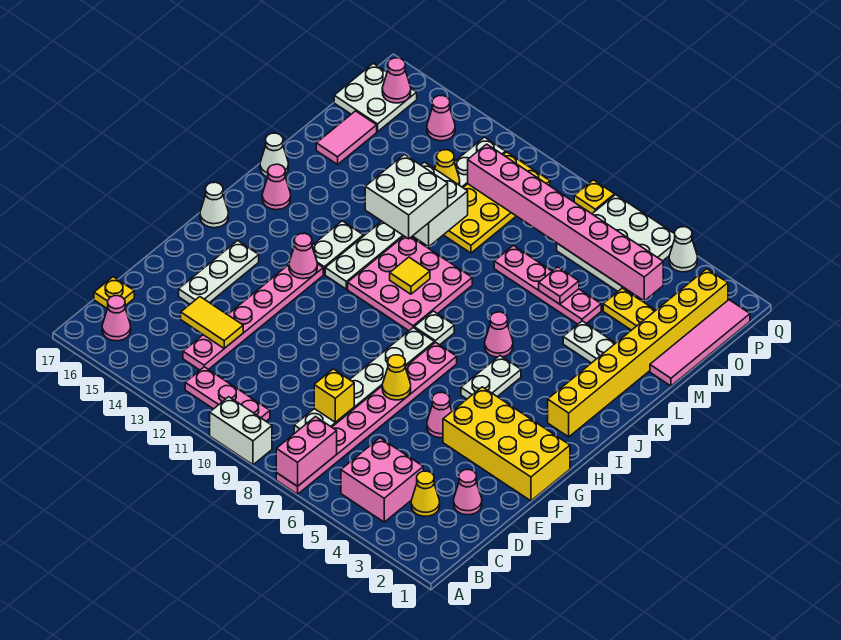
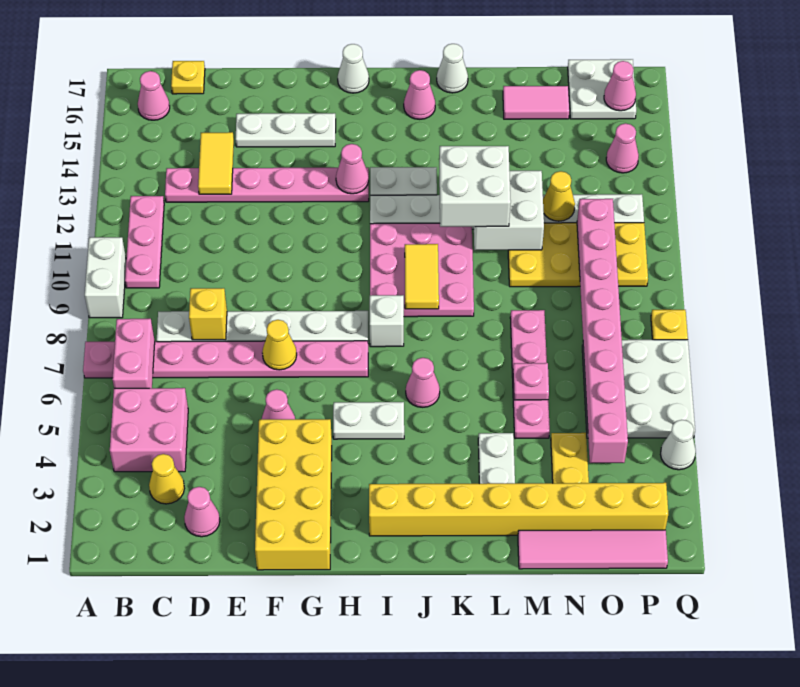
pink brick A7:B7 level 2 -> pink brick B6:B7 level 2
white plate I8 level 1 -> white brick I8 level 1
yellow tile J10 level 2 -> yellow tile J9:J10 level 2

